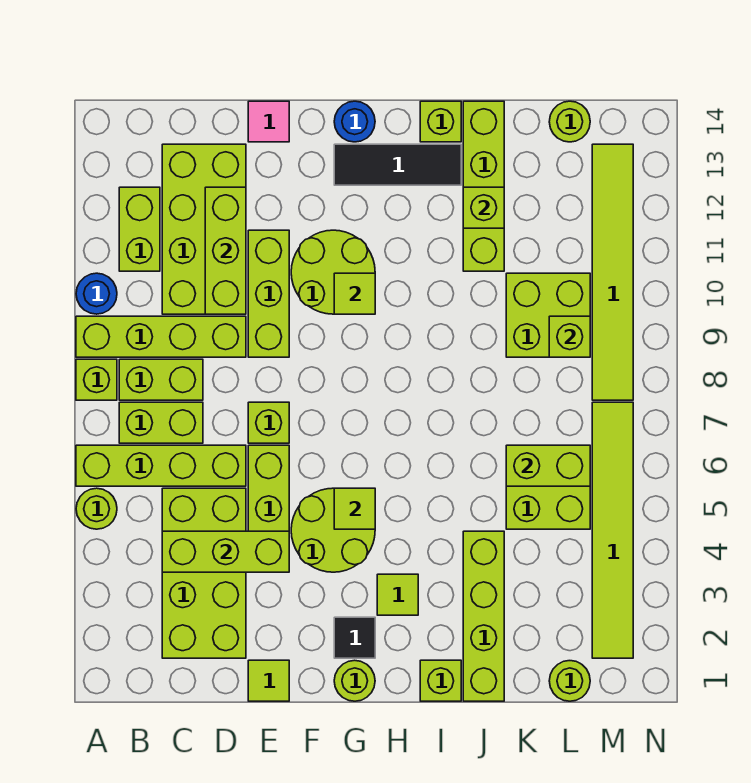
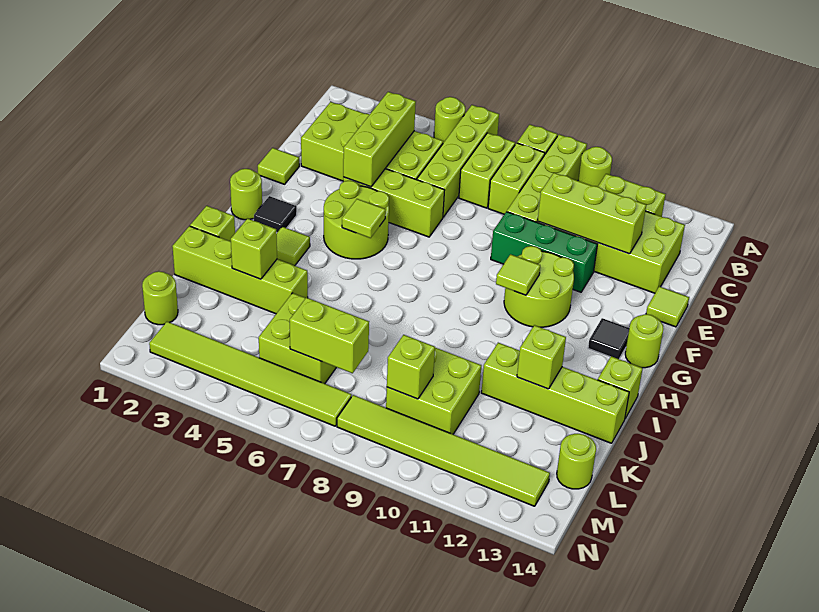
blue round brick A10 level 1 -> lime round brick A10 level 1
lime brick E7 level 1 -> lime brick J3 level 2
lime brick E9:E11 level 1 -> green brick E9:E11 level 1
pink tile E14 level 1 -> lime tile E14 level 1
black tile G13:I13 level 1 -> black tile G13 level 1
blue round brick G14 level 1 -> lime round brick G14 level 1
lime brick K6:L6 level 2 -> lime brick L6:L7 level 2

